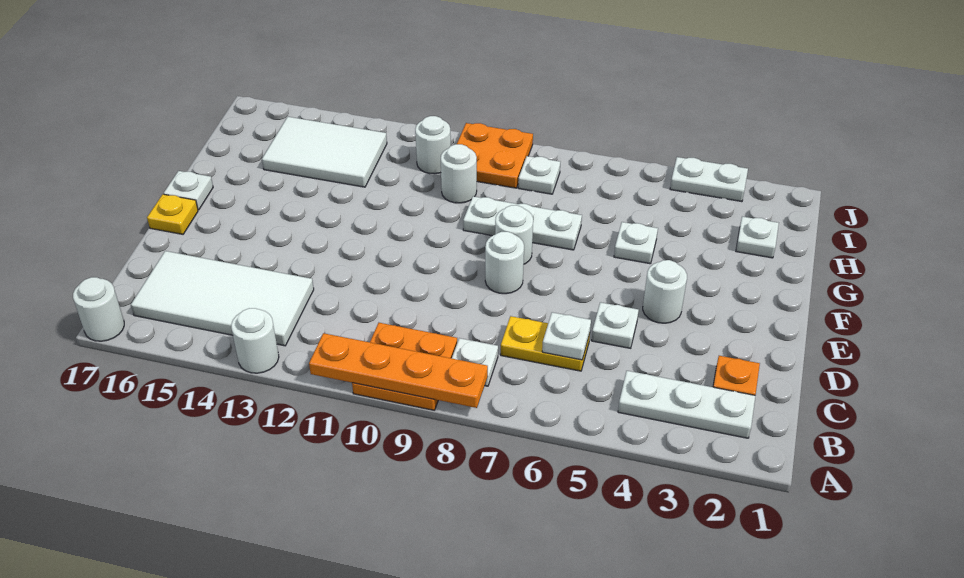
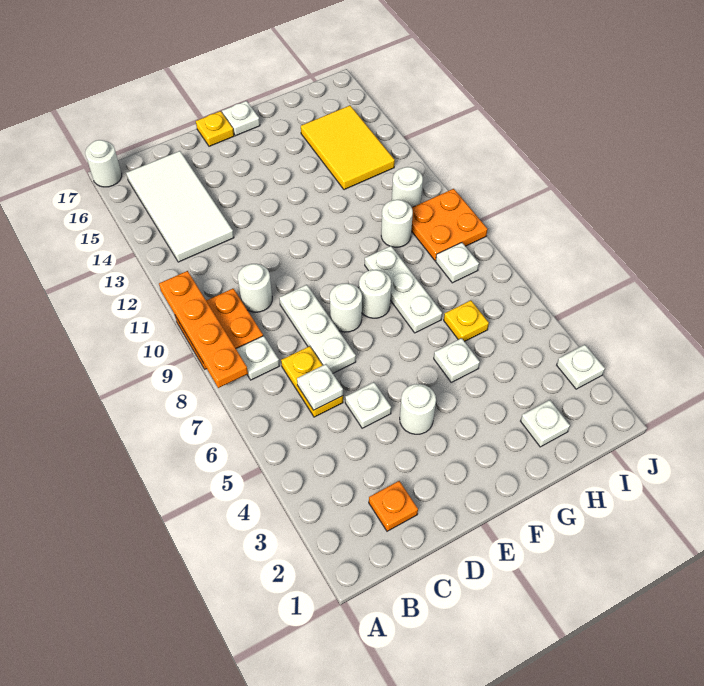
white round brick A13 level 1 -> white round brick C10 level 1
white plate B2:B4 level 1 -> white plate D7:D9 level 1
none -> yellow plate H6 level 1
white tile H13:I15 level 1 -> yellow tile H13:I15 level 1
white plate J3:J4 level 1 -> white plate J3 level 1

